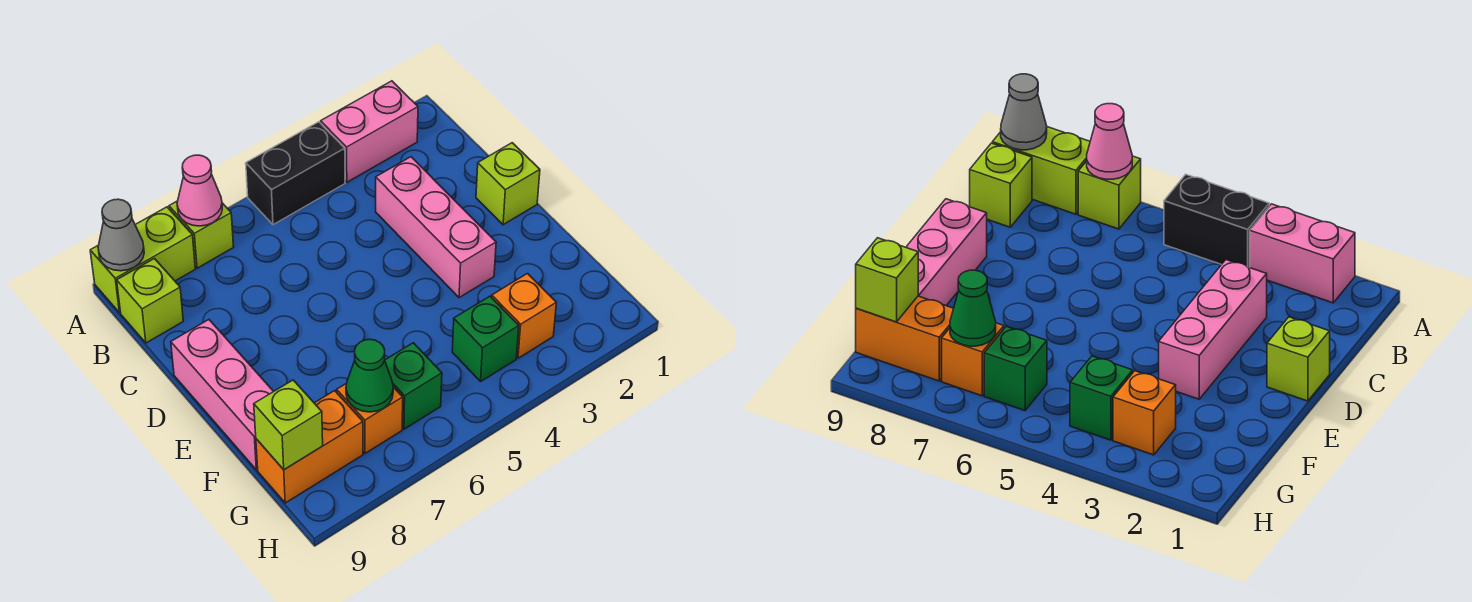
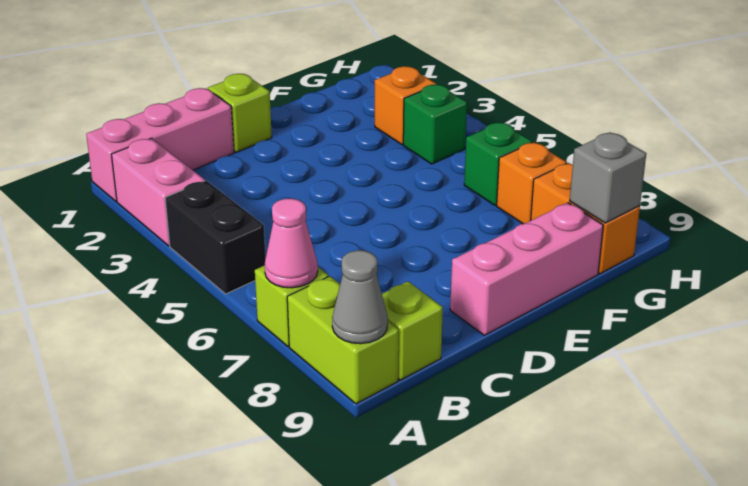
pink brick C3:E3 level 1 -> pink brick A1:C1 level 1
green cone G7 level 2 -> none
lime brick G9 level 2 -> grey brick G9 level 2

